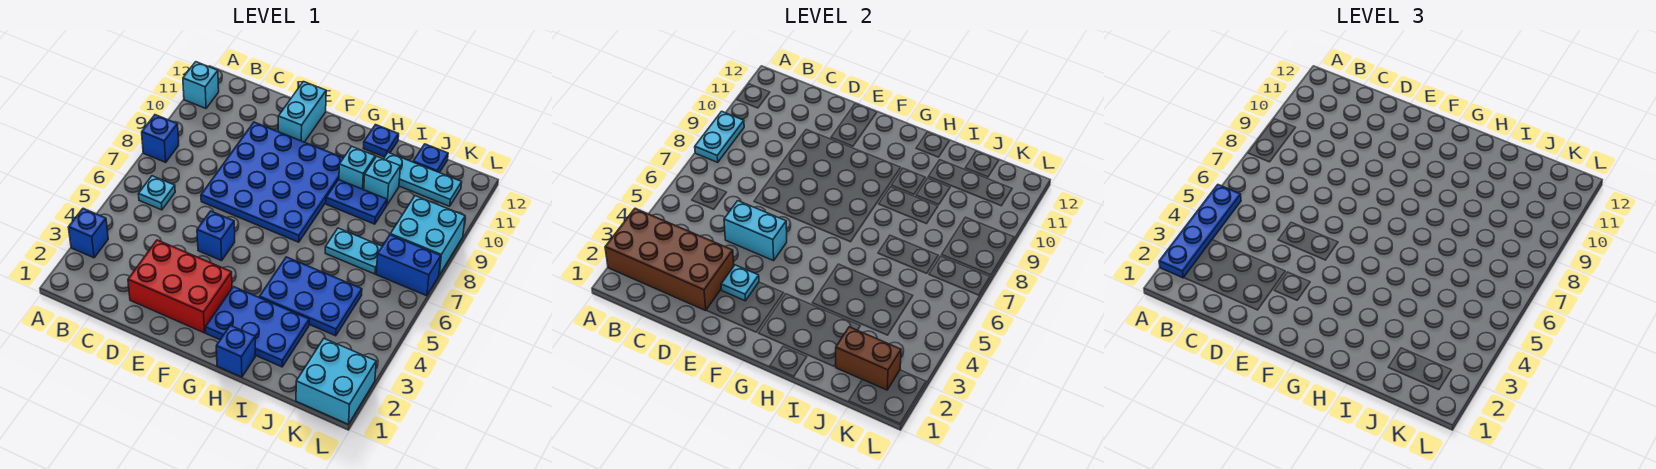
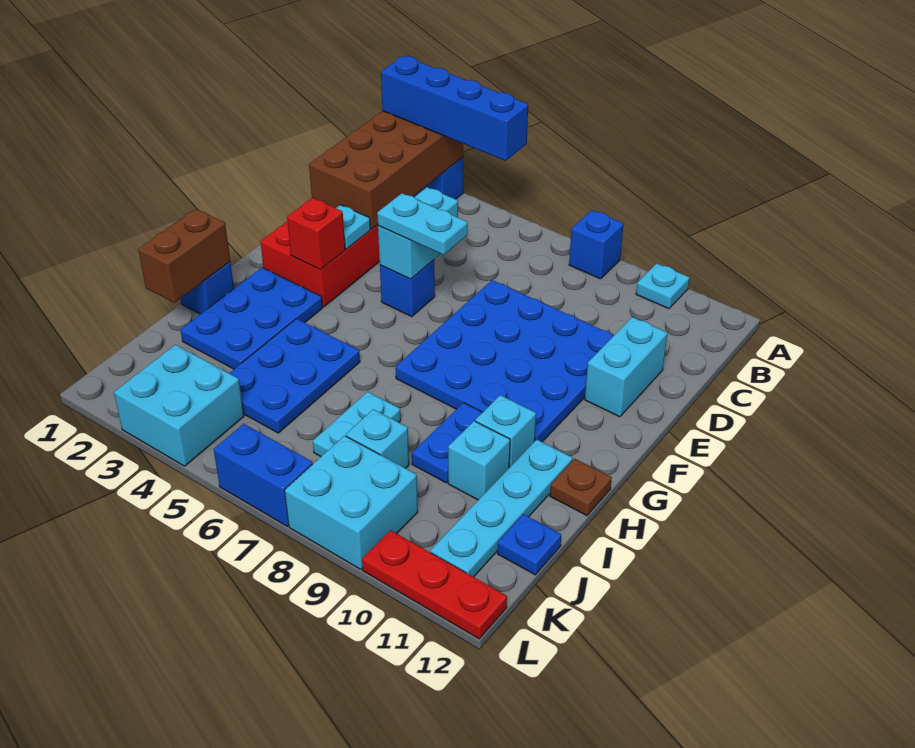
blue plate A2:A5 level 3 -> blue brick A2:A5 level 3
cyan plate A8:A9 level 2 -> cyan plate E5:E6 level 3
cyan brick A11 level 1 -> cyan brick J8 level 1
cyan plate B6 level 1 -> cyan plate A10 level 1
cyan brick E11:E12 level 1 -> cyan brick D11:E11 level 1
none -> red brick F3 level 2
blue plate H12 level 1 -> brown plate H12 level 1
cyan plate I11:K11 level 1 -> cyan plate H11:K11 level 1
brown brick J2:K2 level 2 -> brown brick H1:I1 level 2
cyan brick K1:L2 level 1 -> cyan brick K3:L4 level 1
blue brick K7:L7 level 1 -> blue brick L6:L7 level 1
none -> red plate L10:L12 level 1

